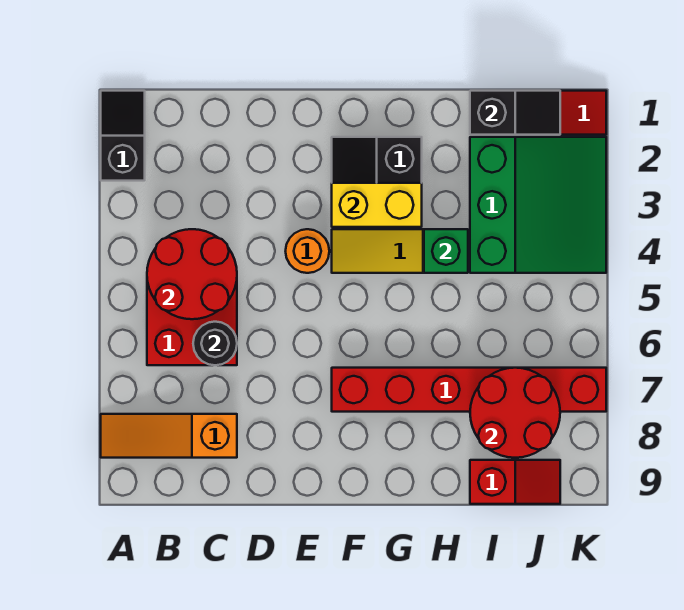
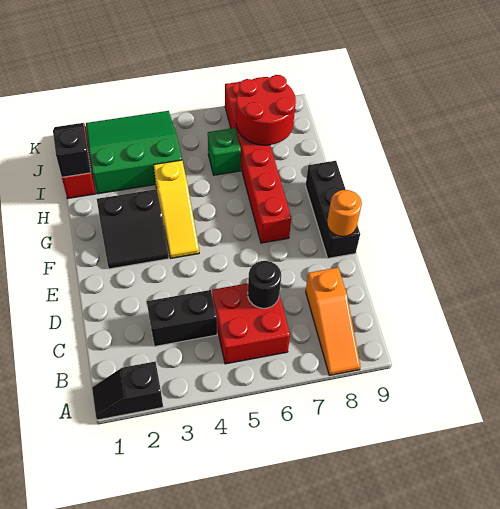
red round brick B4:C5 level 2 -> none
none -> black brick C3:C4 level 1
orange round brick E4 level 1 -> orange round brick E9 level 2
none -> black brick E9:G9 level 1
yellow brick F3:G3 level 2 -> none
green brick H4 level 2 -> green brick I6 level 1
red slope I9:J9 level 1 top I -> none

